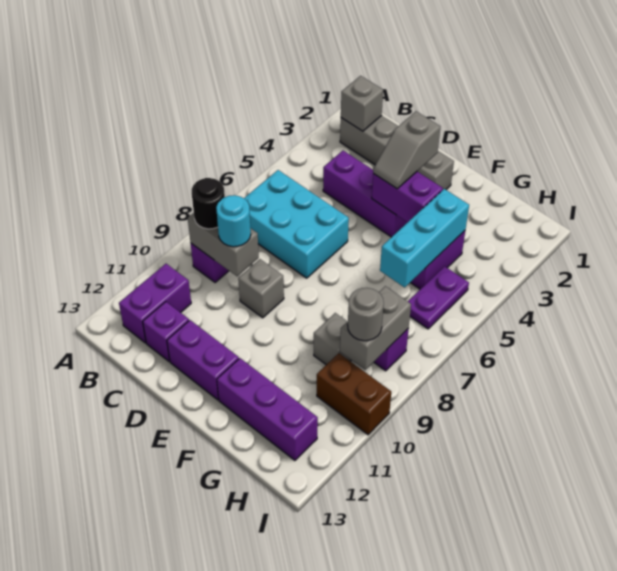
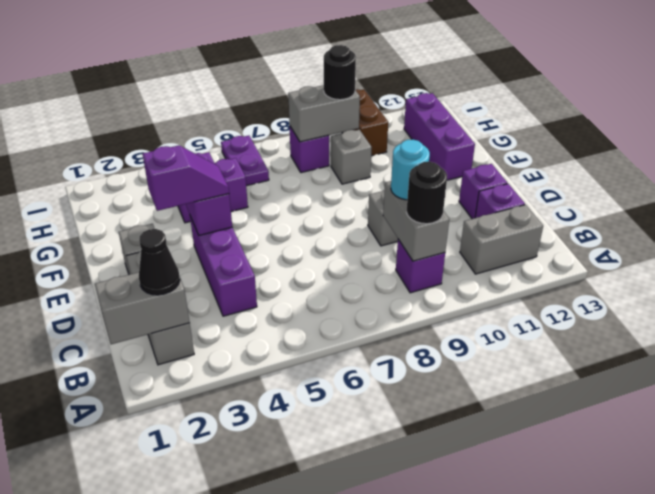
grey brick B2 level 2 -> grey brick B1:B2 level 2
none -> black cone B2 level 3
cyan brick B6:D7 level 1 -> none
purple brick B11:B12 level 1 -> grey brick B11:B12 level 1
purple brick D12:E12 level 1 -> purple brick D12 level 1
grey slope E3:E4 level 3 top 3 -> purple slope E3:E4 level 3 top 3
cyan brick G4:G6 level 2 -> none
purple plate H5:H6 level 1 -> purple plate H6:I6 level 1
grey round brick H9 level 3 -> black round brick H9 level 3

